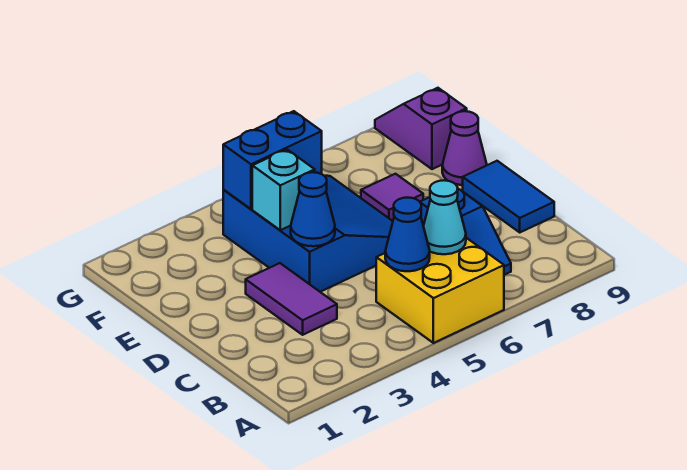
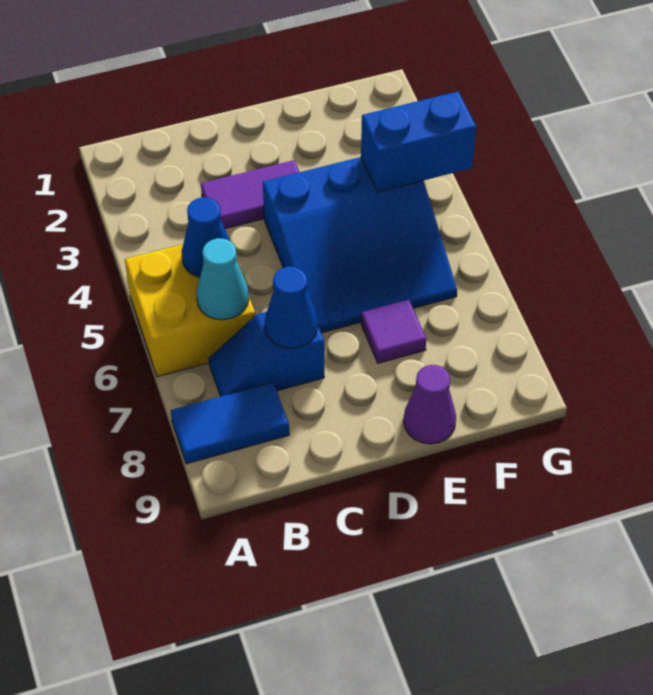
blue tile C9:D9 level 1 -> blue tile A8:B8 level 1
blue cone D4 level 2 -> blue cone C7 level 2
cyan brick E4 level 2 -> none
blue brick F4:F5 level 2 -> blue brick F4:G4 level 2
purple slope F9:G9 level 1 top F -> none

